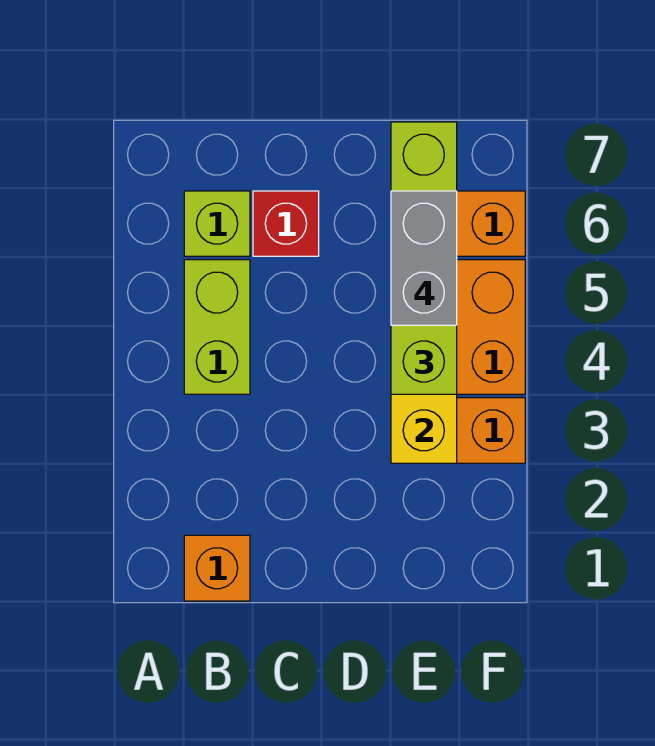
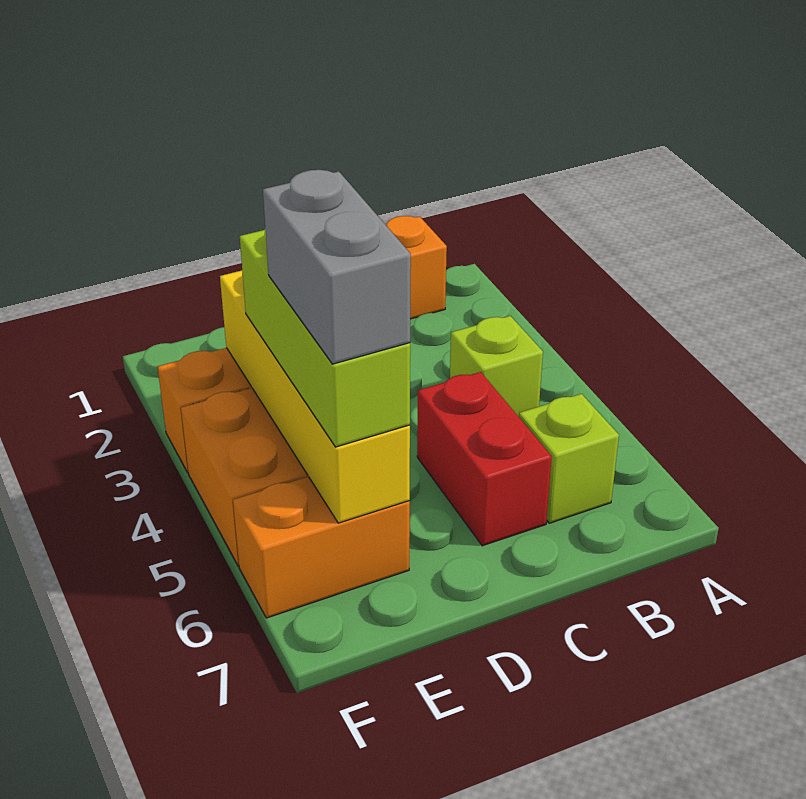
lime brick B4:B5 level 1 -> lime brick B4 level 1
red brick C6 level 1 -> red brick C5:C6 level 1
lime brick E4:E7 level 3 -> lime brick E4:E6 level 3

